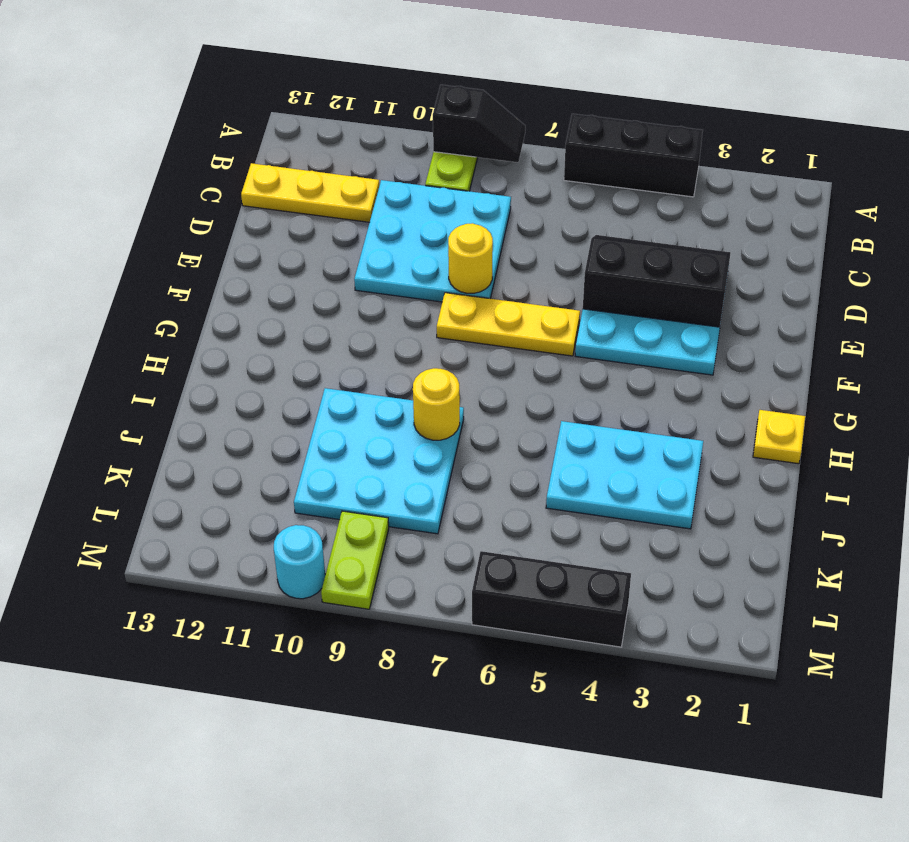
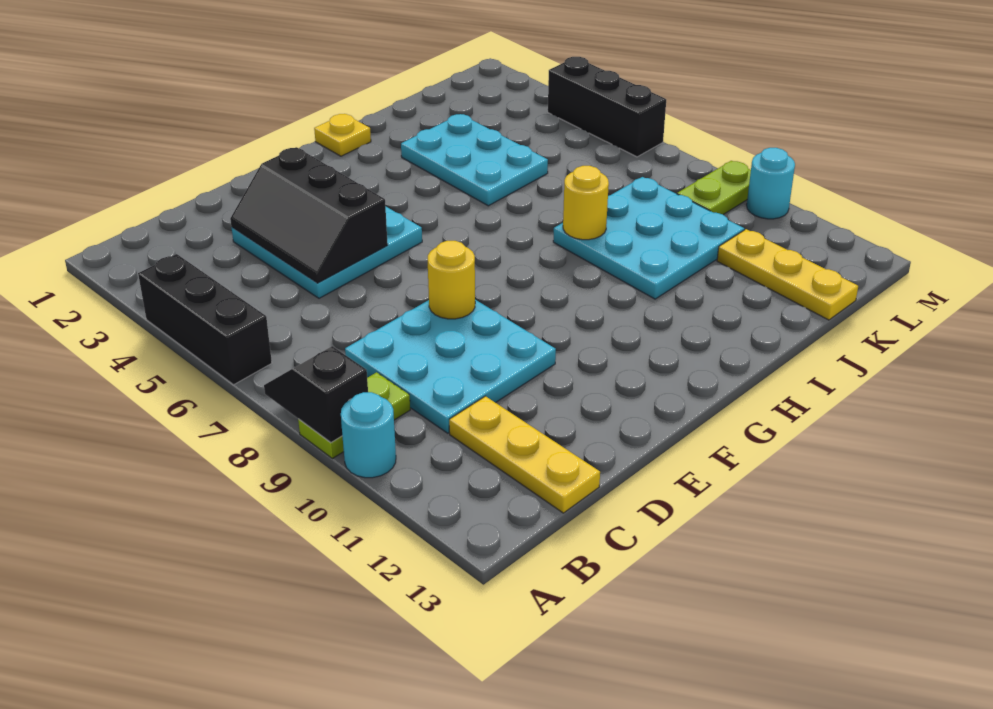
none -> cyan round brick A10 level 1
yellow plate F6:F8 level 1 -> yellow plate K11:K13 level 1

